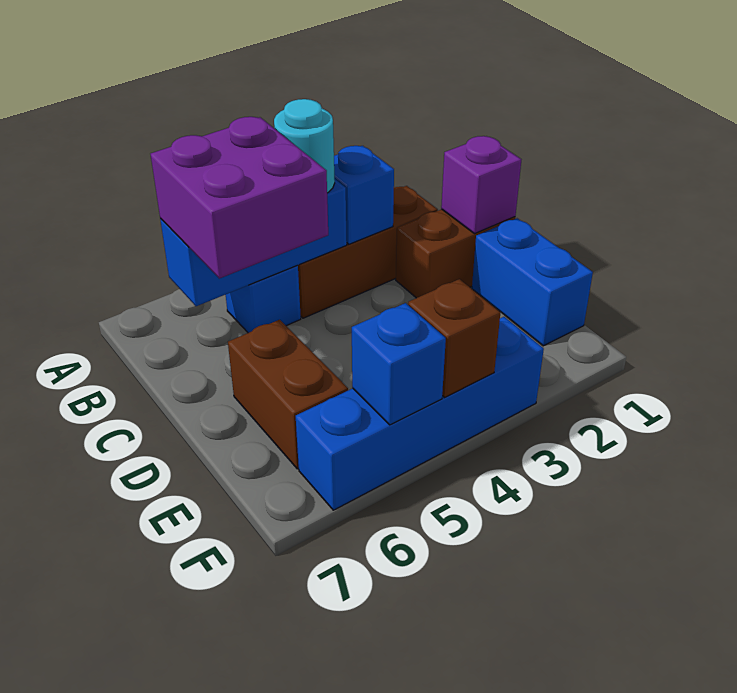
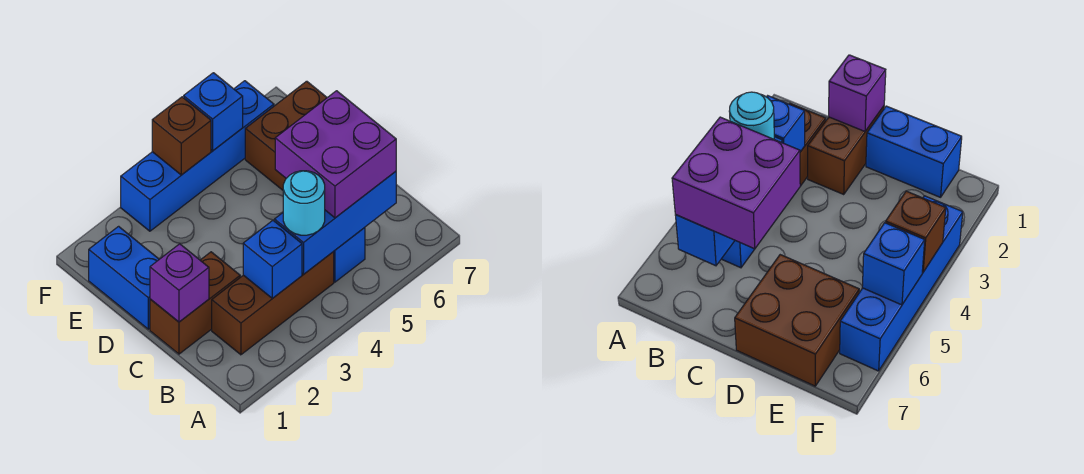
brown brick D6:E6 level 1 -> brown brick D6:E7 level 1

